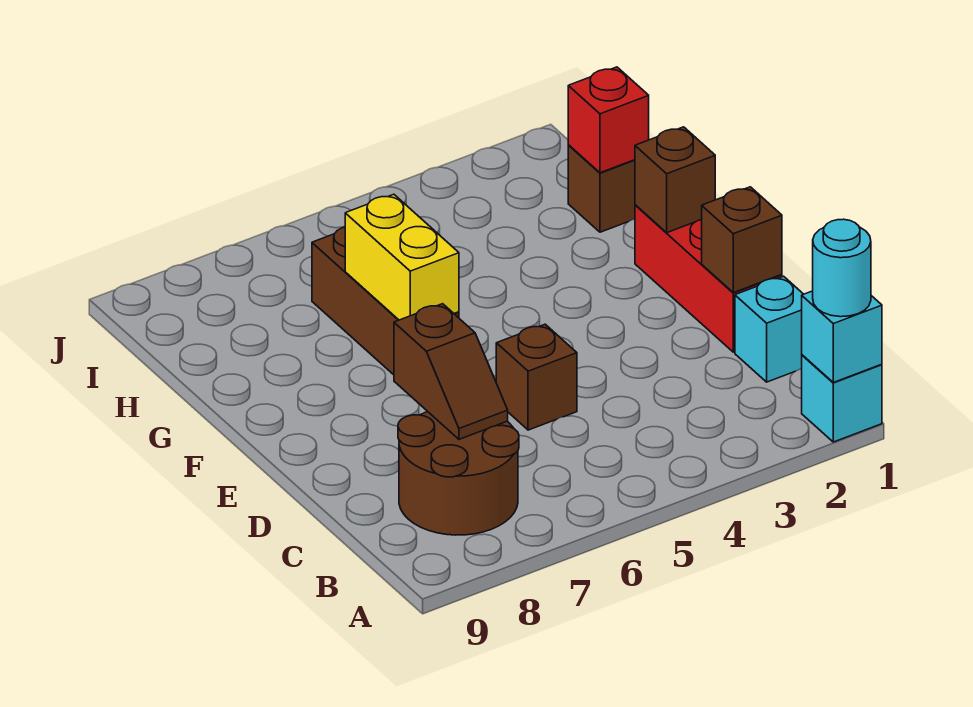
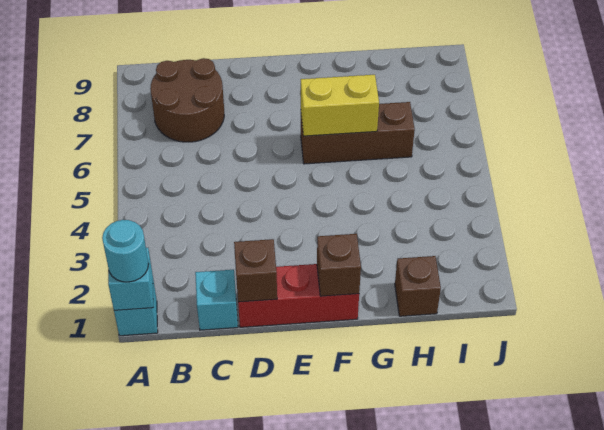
brown slope C7:D7 level 2 top D -> none
brown brick D5 level 1 -> none
red brick H1 level 2 -> none

